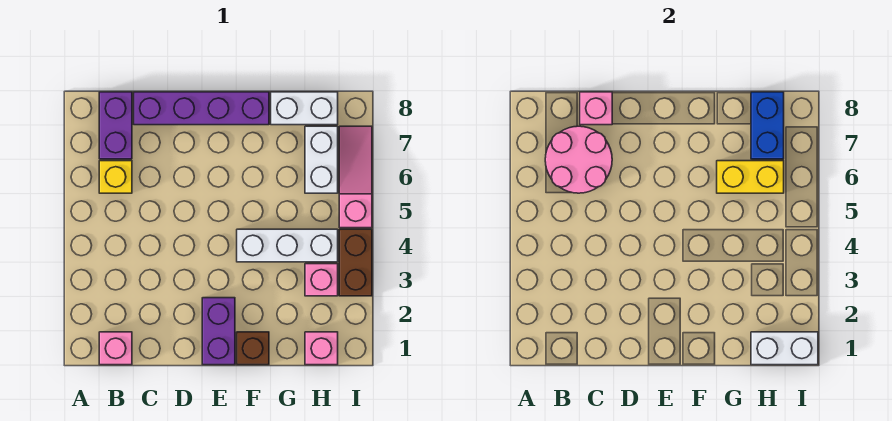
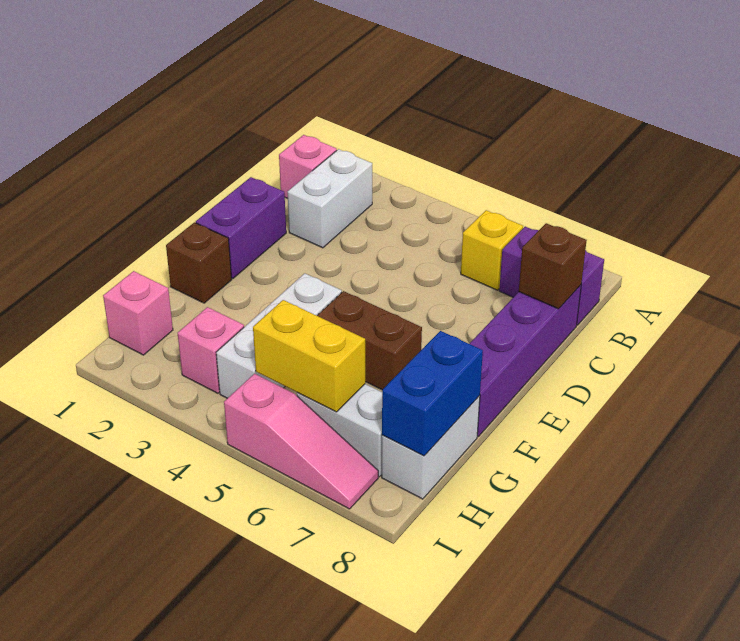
pink round brick B6:C7 level 2 -> none
pink brick C8 level 2 -> brown brick C8 level 2
purple brick E1:E2 level 1 -> purple brick D1:E1 level 1
yellow brick G6:H6 level 2 -> yellow brick H5:H6 level 2
white brick H1:I1 level 2 -> white brick B2:C2 level 1
blue brick H7:H8 level 2 -> blue brick G8:H8 level 2
brown brick I3:I4 level 1 -> brown brick F5:F6 level 1

